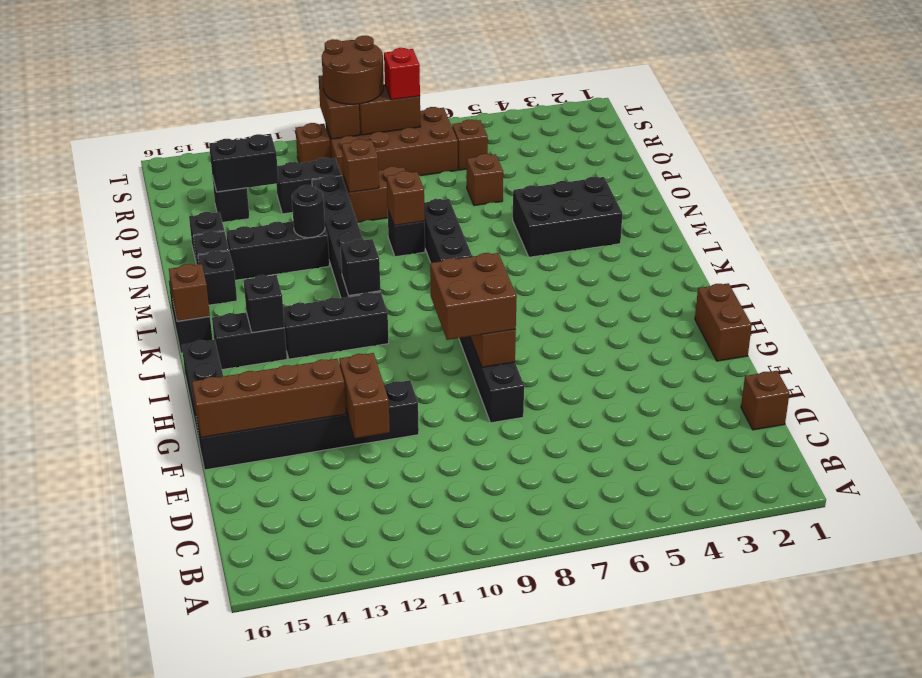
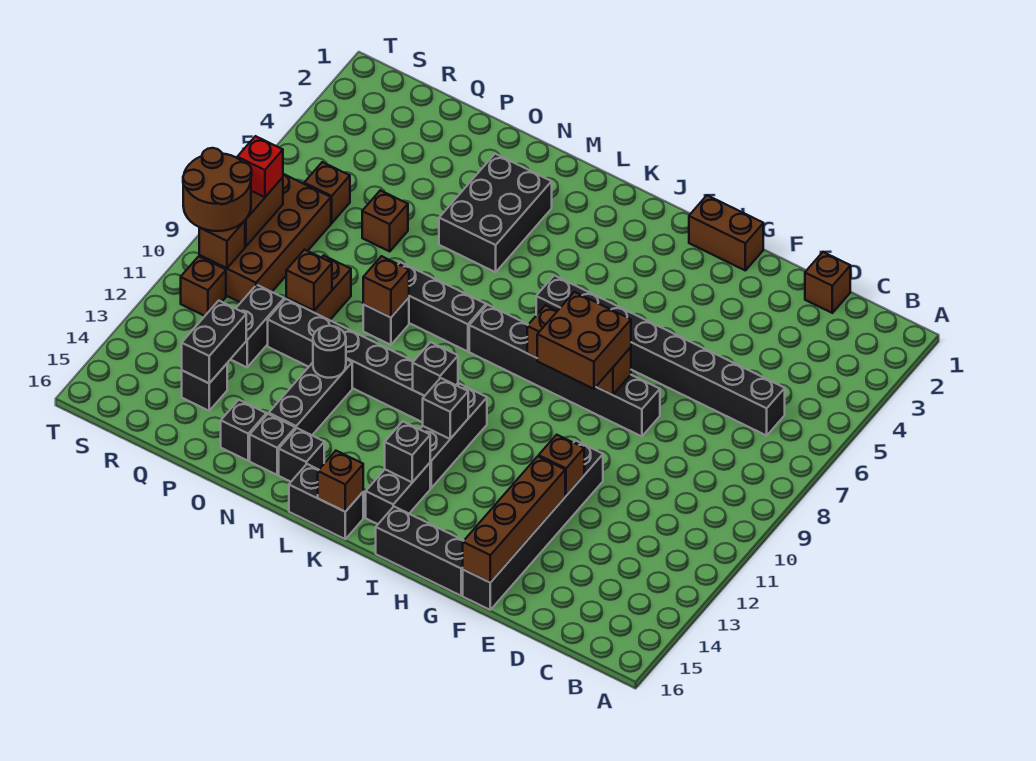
none -> black brick C6:J6 level 1
brown brick E12:F12 level 2 -> brown brick F12 level 2
none -> black brick J12 level 2
brown brick S10:T10 level 2 -> brown brick S10 level 2

